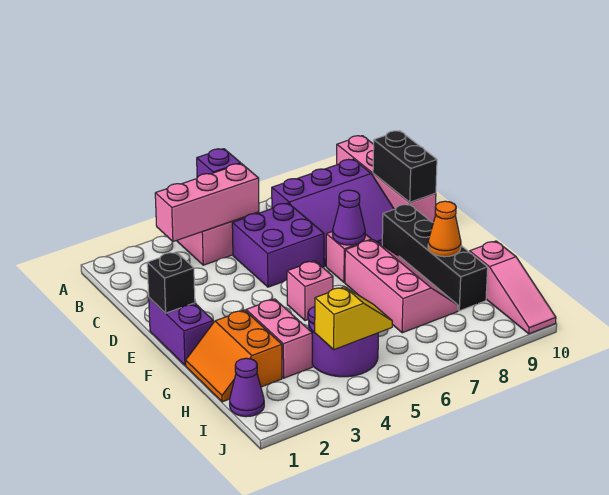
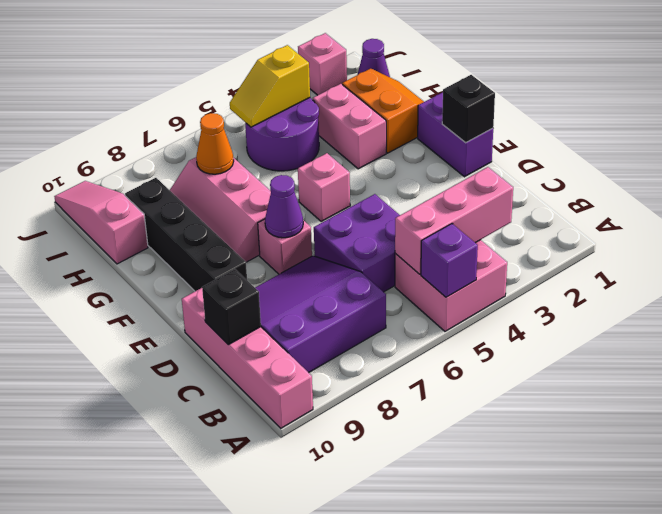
black brick C10:D10 level 2 -> black brick C10 level 2
orange cone G9 level 2 -> orange cone H7 level 2
none -> pink brick J2 level 1

